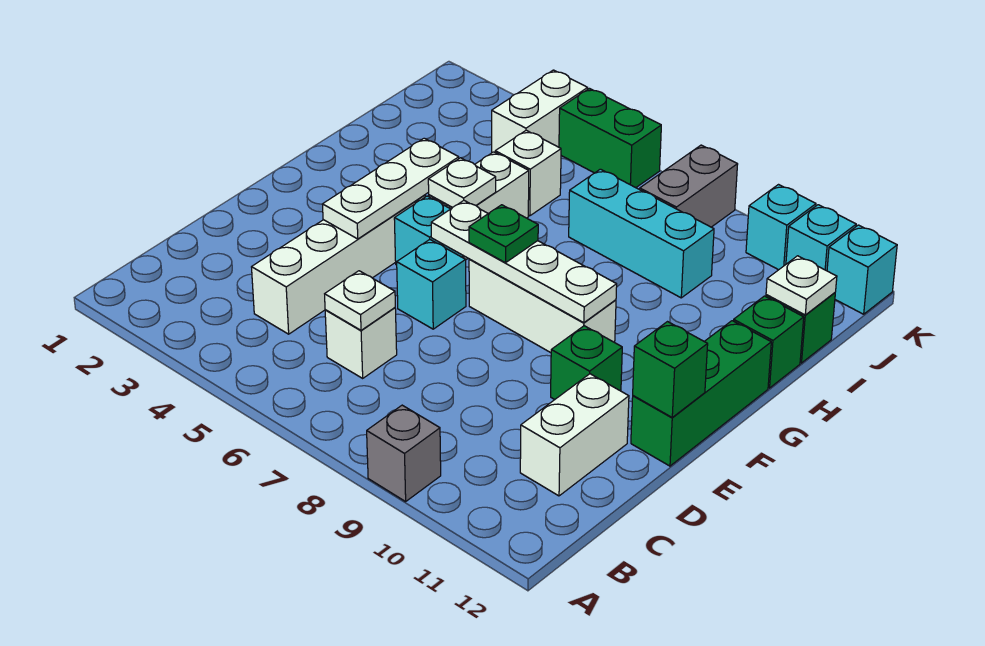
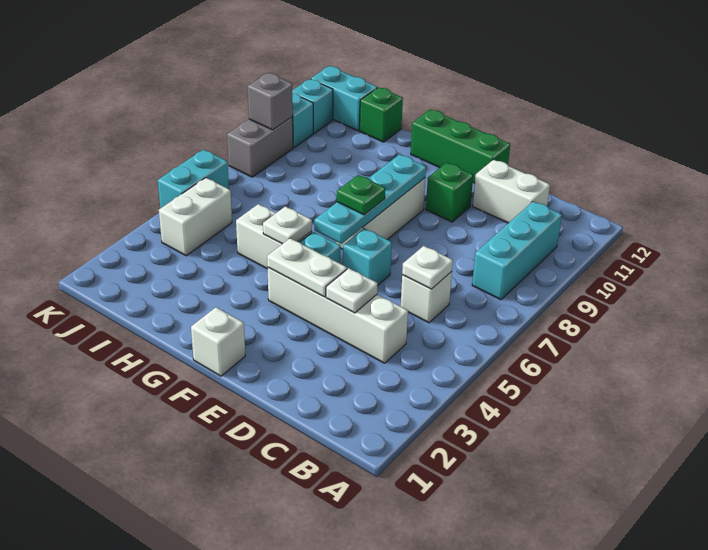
grey brick A9 level 1 -> grey brick K9 level 2
white plate E4:G4 level 2 -> white plate E4:F4 level 2
green brick E12 level 2 -> none
white plate F6:F9 level 2 -> cyan plate F6:F9 level 2
green brick H12 level 1 -> none
white brick I5 level 1 -> white brick F1 level 1
cyan brick I7:I9 level 1 -> cyan brick B8:B10 level 1
white plate I12 level 2 -> white plate D4 level 2
white brick J4:K4 level 1 -> white brick J4:J5 level 1
grey brick J8:K8 level 1 -> grey brick K8:K9 level 1
green brick K5:K6 level 1 -> cyan brick K5:K6 level 1
cyan brick K12 level 1 -> cyan brick J12:K12 level 1

